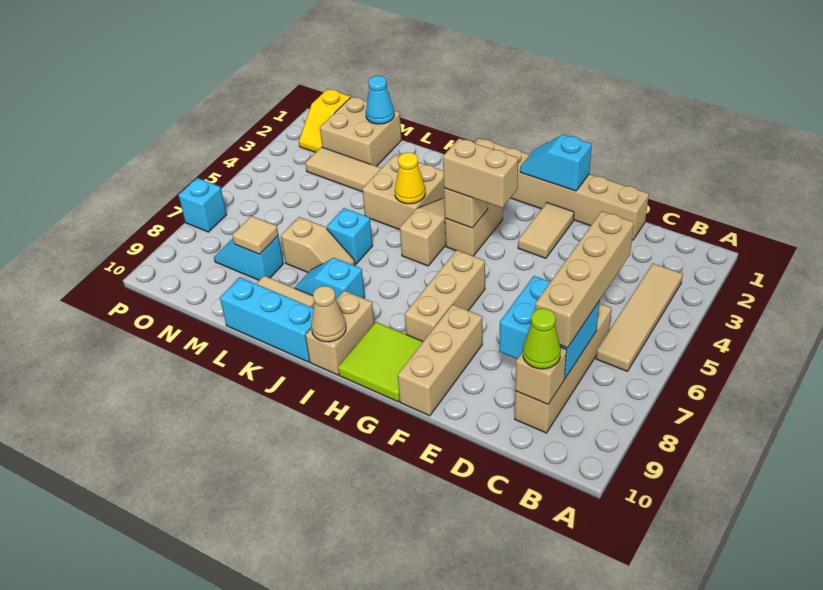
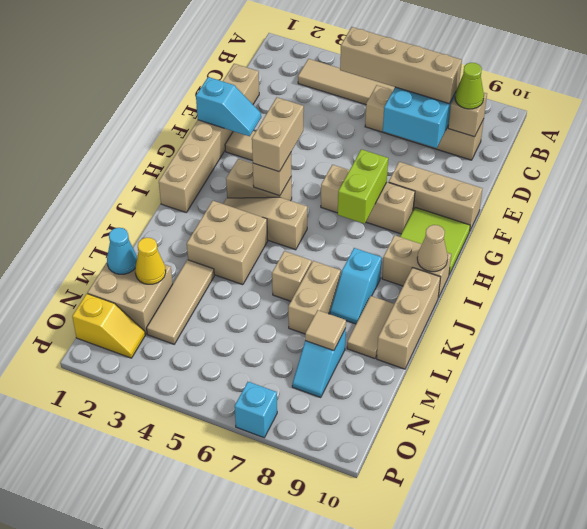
cyan slope F1:G1 level 2 top F -> cyan slope F1:F2 level 2 top 1
none -> lime brick G7:H7 level 2
yellow cone J4 level 2 -> yellow cone M2 level 2
cyan brick J10:L10 level 1 -> tan brick J10:L10 level 1
cyan brick K6 level 1 -> tan brick K6 level 1
tan slope K7:L7 level 1 top L -> tan brick K7:L7 level 1

